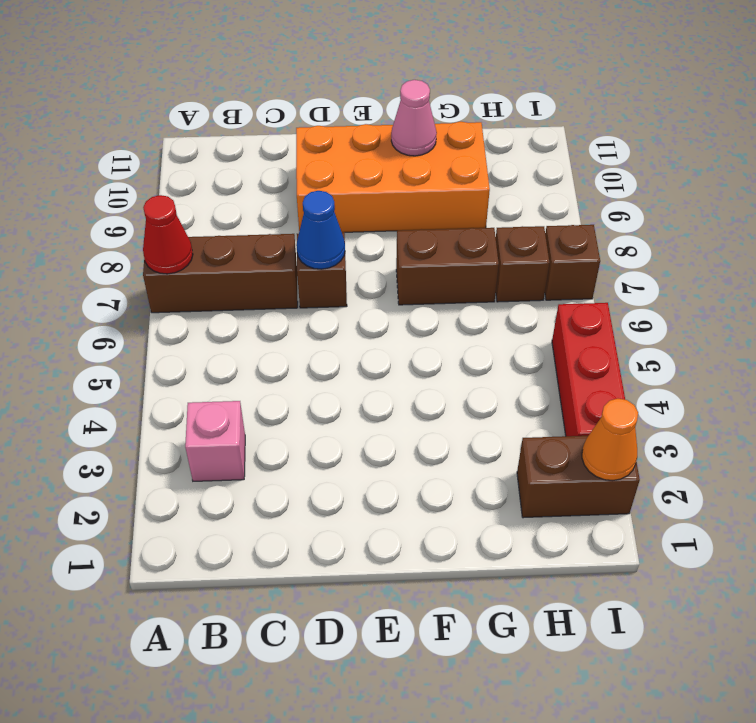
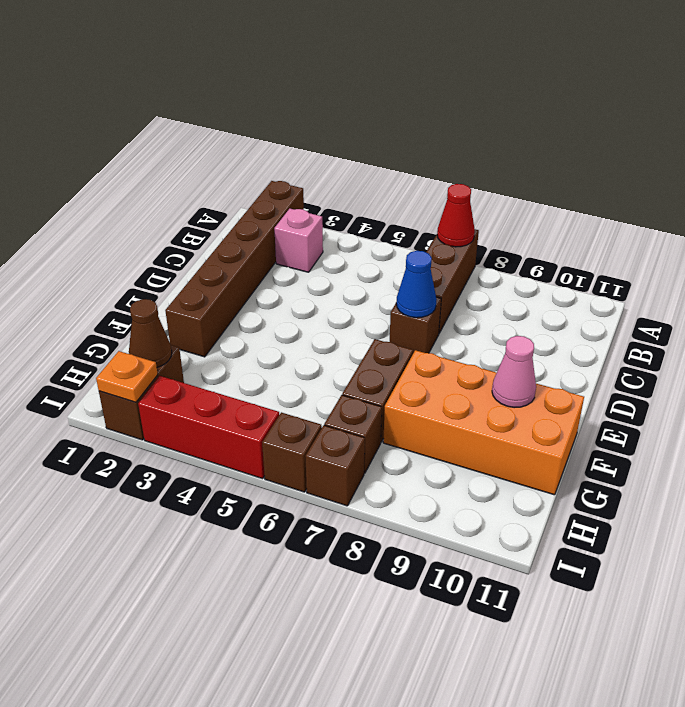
none -> brown brick A2:F2 level 1
orange brick D9:G10 level 1 -> orange brick F8:G11 level 1
none -> brown cone H2 level 2
orange cone I2 level 2 -> orange plate I2 level 2
none -> brown brick I6 level 1

